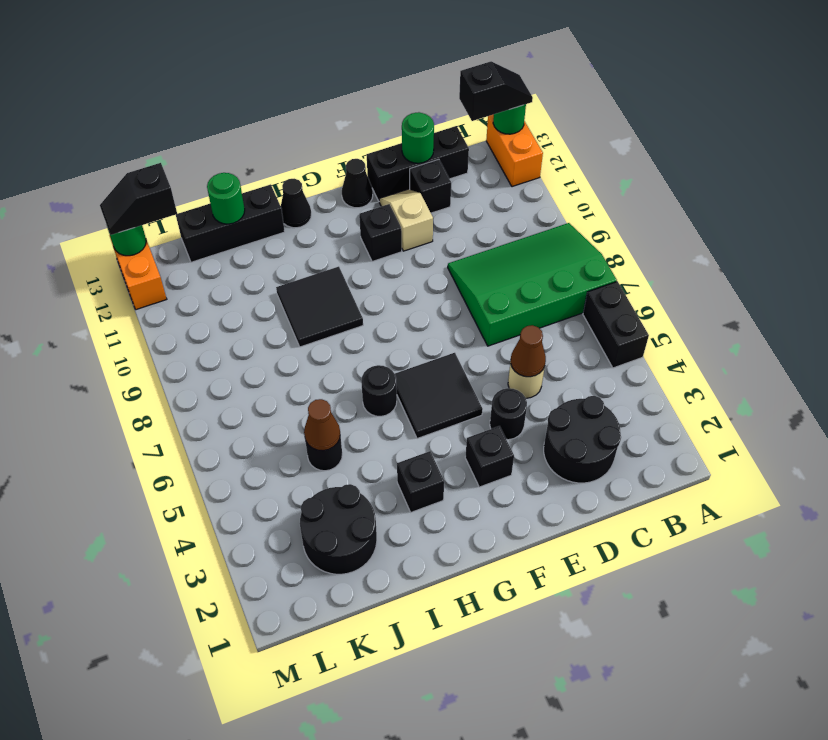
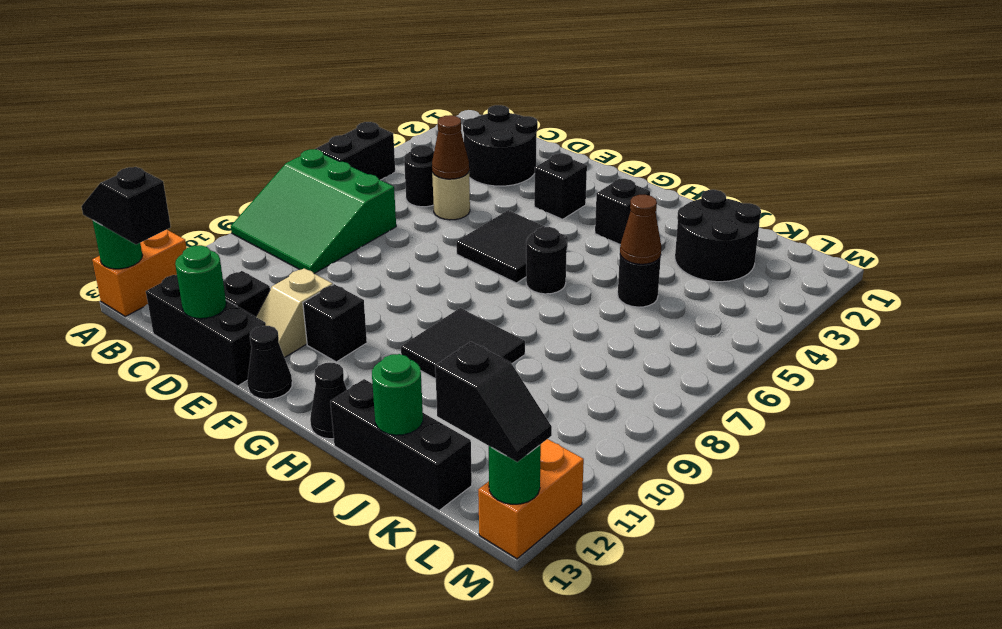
green slope A7:D9 level 1 top 7 -> green slope A7:C9 level 1 top 7
black round brick E4 level 1 -> black round brick C5 level 1

